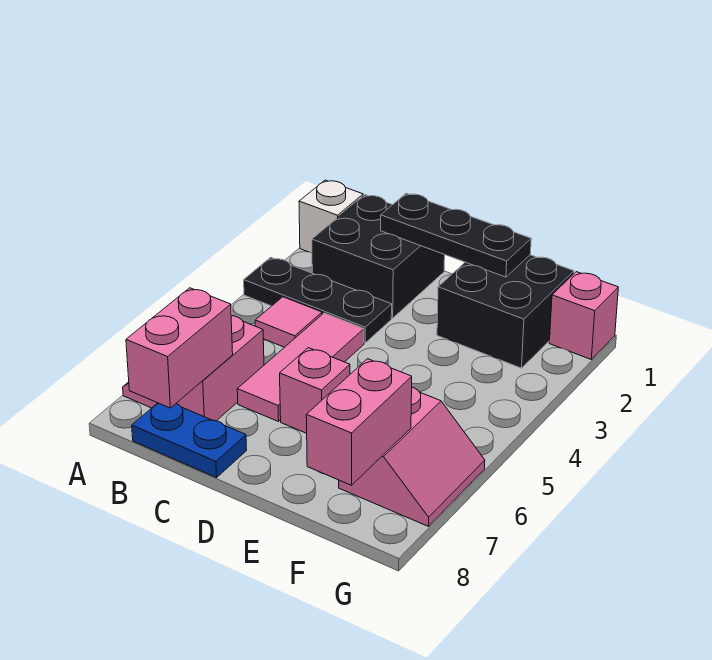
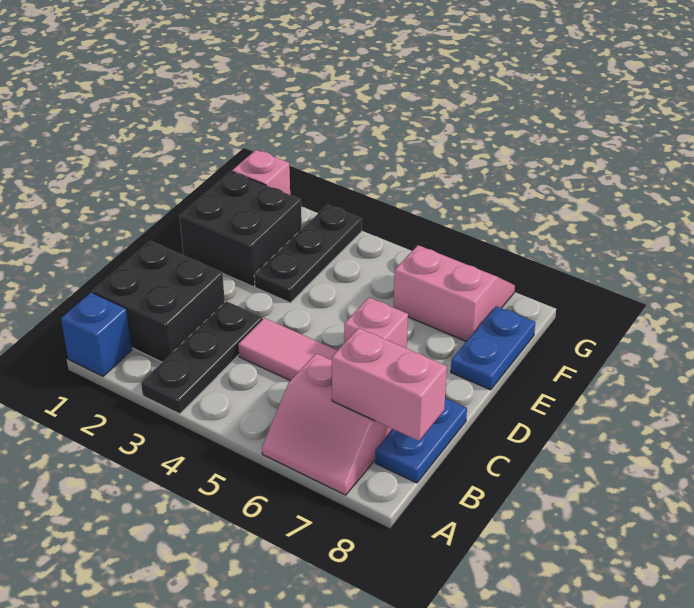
white brick A1 level 1 -> blue brick A1 level 1
pink tile B4 level 1 -> none
black plate C1:E1 level 2 -> black plate E3:G3 level 1
none -> blue plate E8:F8 level 1
pink brick F7:F8 level 2 -> none

